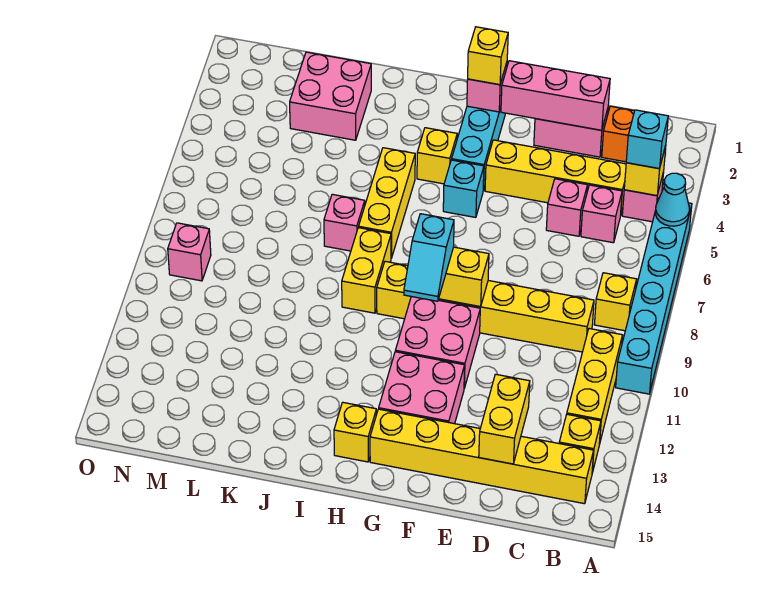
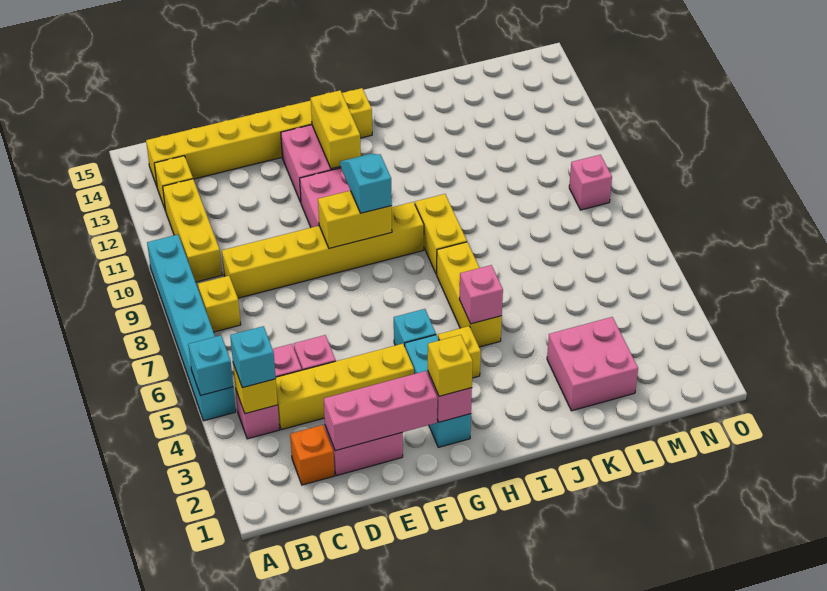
cyan cone A5 level 2 -> cyan brick A5 level 2
yellow brick D13:D14 level 2 -> yellow brick G12:G13 level 2
pink brick J7 level 1 -> pink brick I5 level 2

